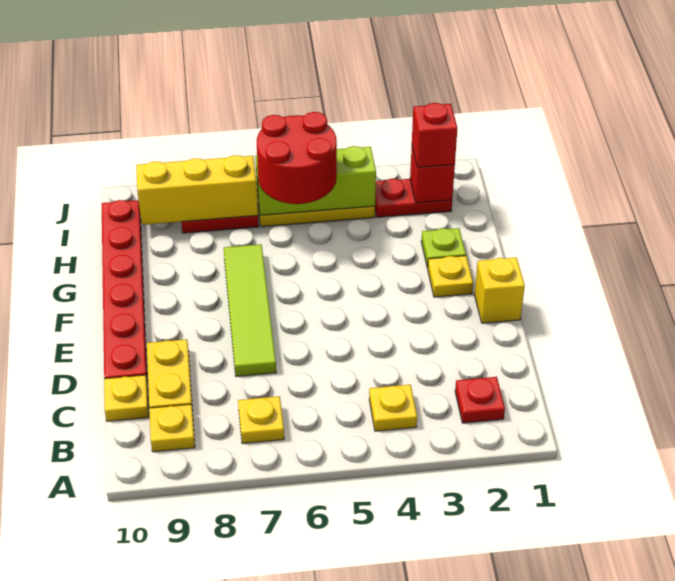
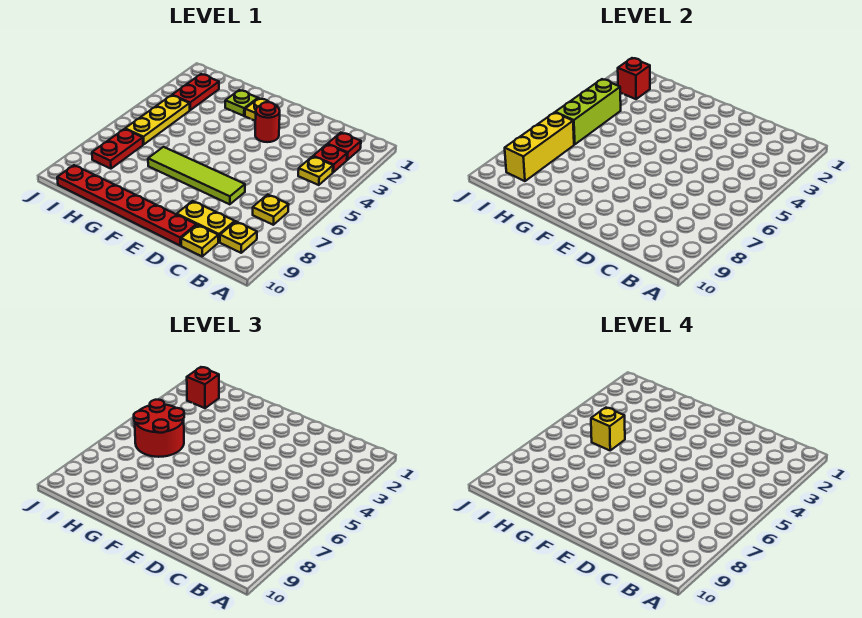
none -> red plate B3 level 1
yellow brick E1 level 1 -> yellow brick H5 level 4
none -> red round brick E3 level 1

